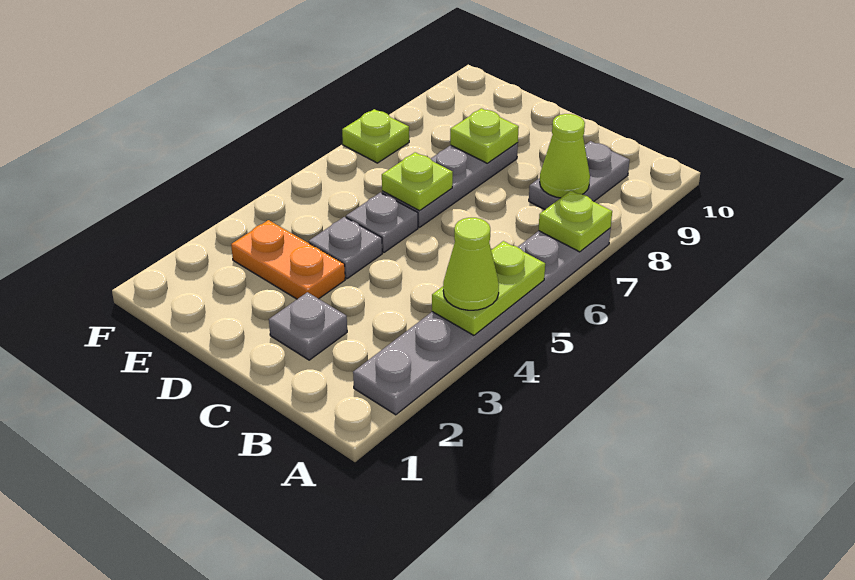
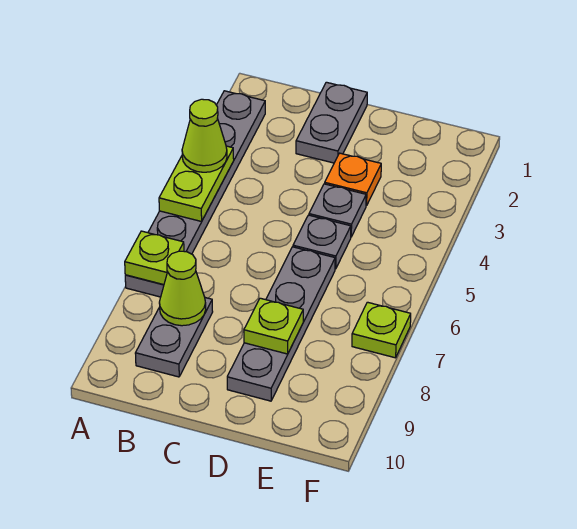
grey plate C2 level 1 -> grey plate C1:C2 level 1
orange plate D3:E3 level 1 -> orange plate D3 level 1
grey plate D6:D8 level 1 -> grey plate D6:D9 level 1
lime plate D6 level 2 -> none

